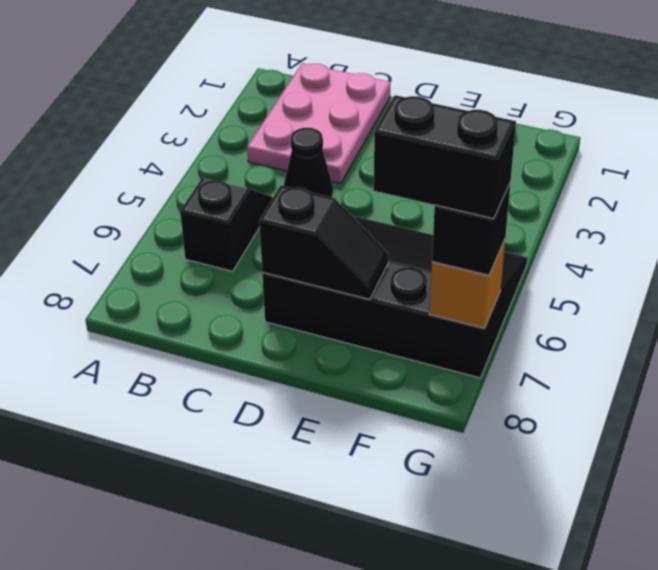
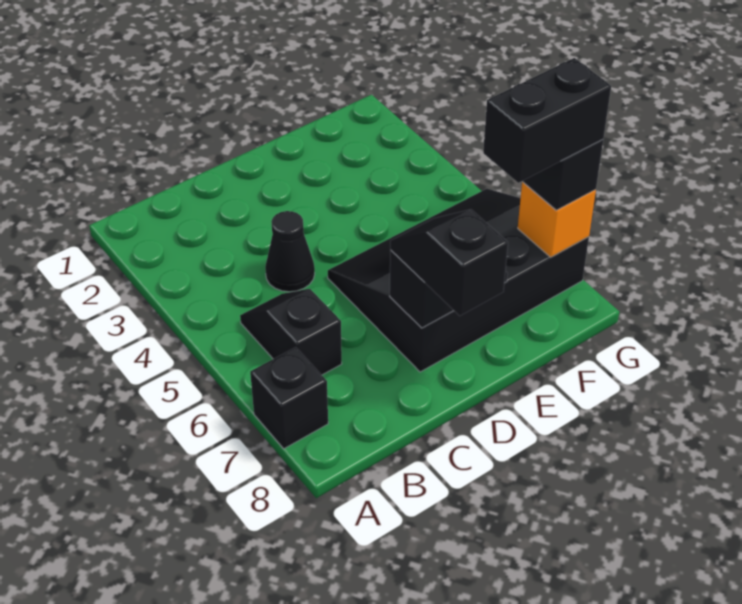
none -> black brick A7 level 1
pink plate B1:C3 level 1 -> none
none -> black slope D7:D8 level 3 top 8

